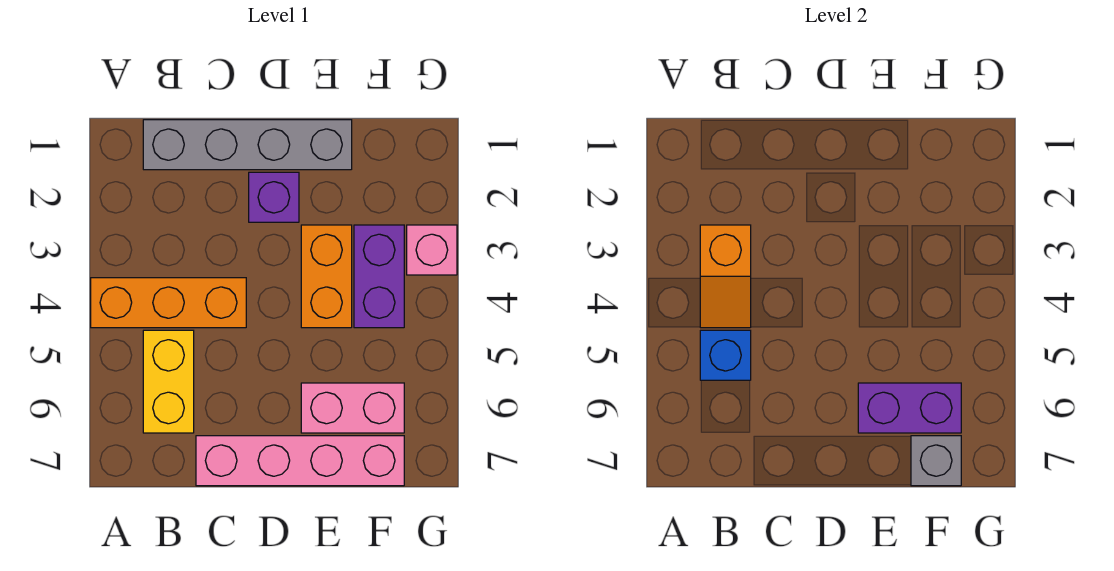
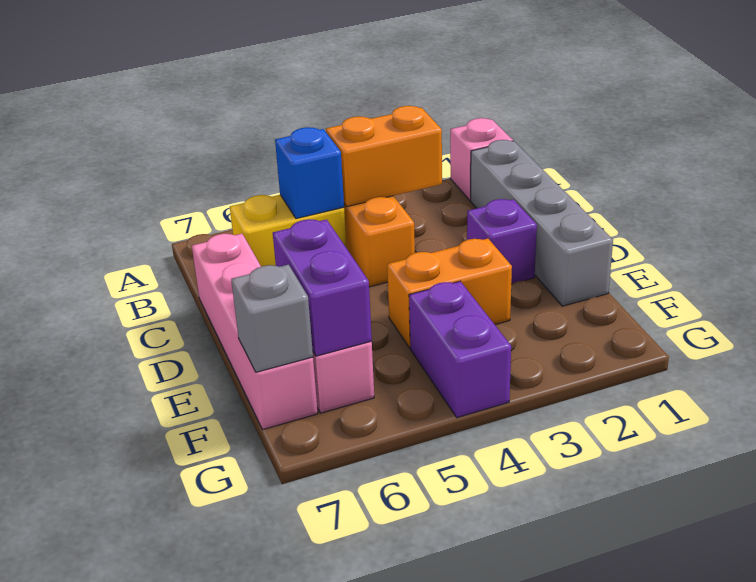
orange slope B3:B4 level 2 top 3 -> orange brick B3:B4 level 2
purple brick F3:F4 level 1 -> purple brick F4:G4 level 1
pink brick G3 level 1 -> pink brick A1 level 1

